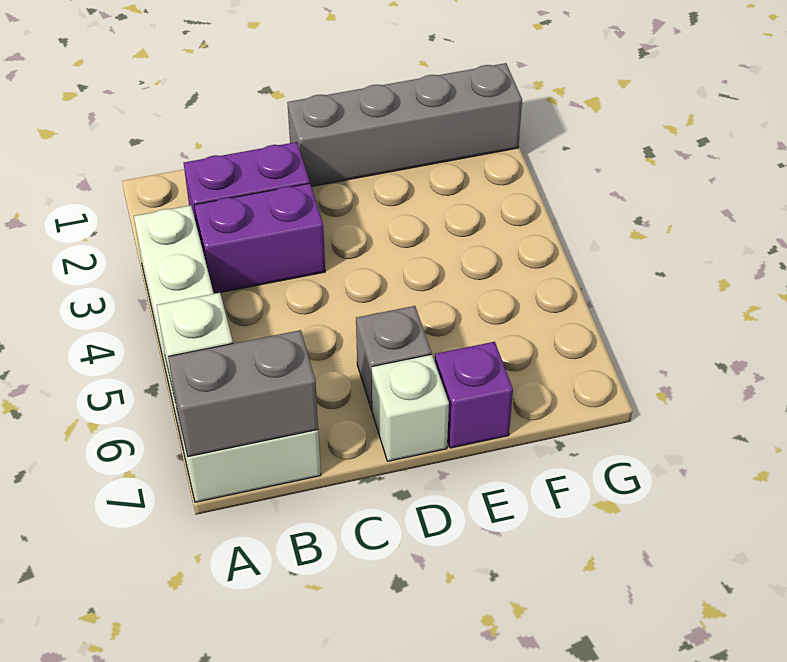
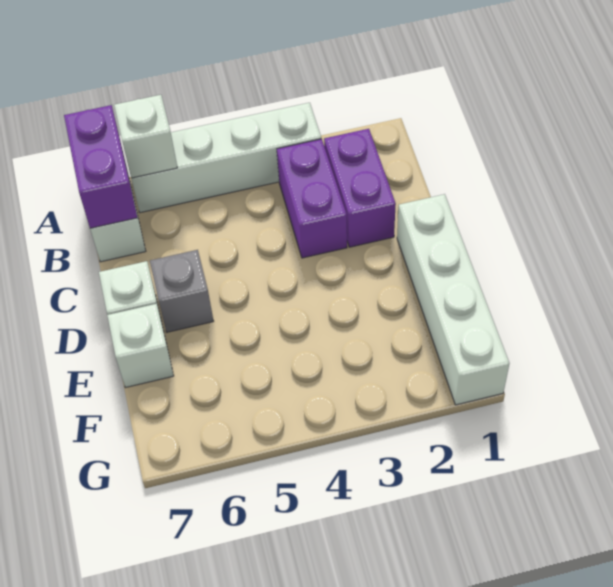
grey brick A7:B7 level 2 -> purple brick A7:B7 level 2
grey brick D1:G1 level 1 -> white brick D1:G1 level 1
purple brick E7 level 1 -> white brick E7 level 1

